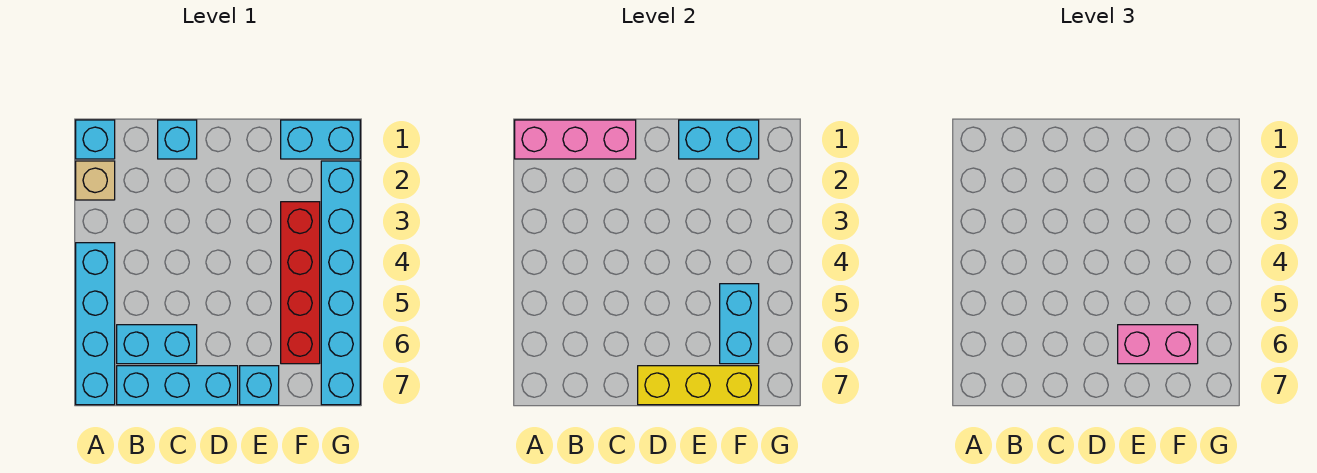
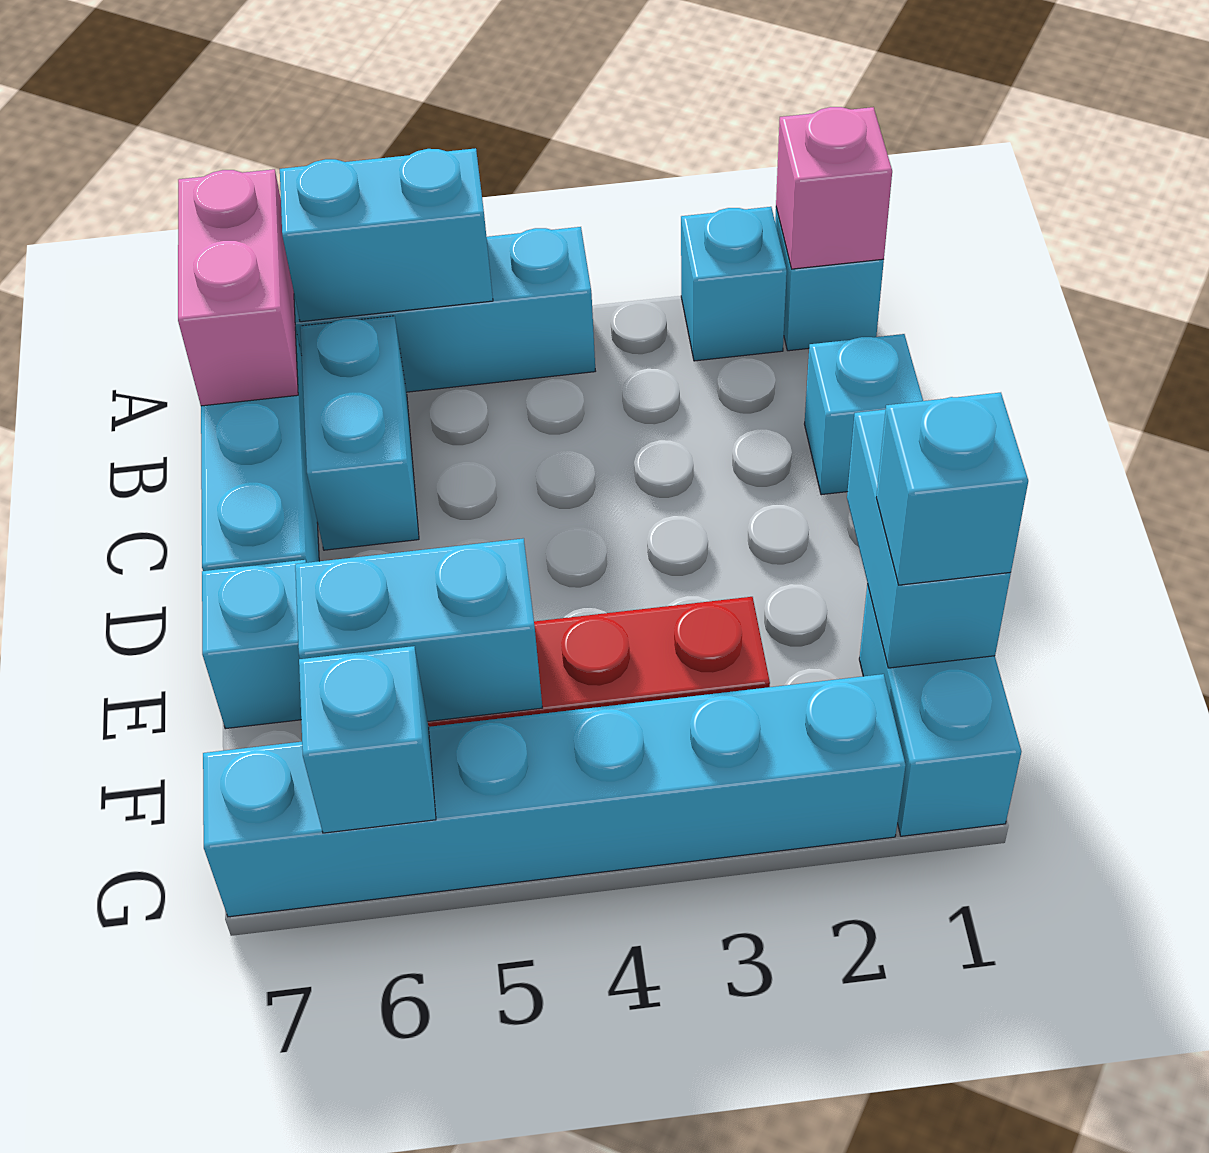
pink brick A1:C1 level 2 -> pink brick A1 level 2
tan brick A2 level 1 -> cyan brick A2 level 1
none -> cyan brick A5:A6 level 2
yellow brick D7:F7 level 2 -> none
pink brick E6:F6 level 3 -> pink brick A7:B7 level 2
none -> cyan brick F1 level 3
none -> cyan brick G6 level 2

